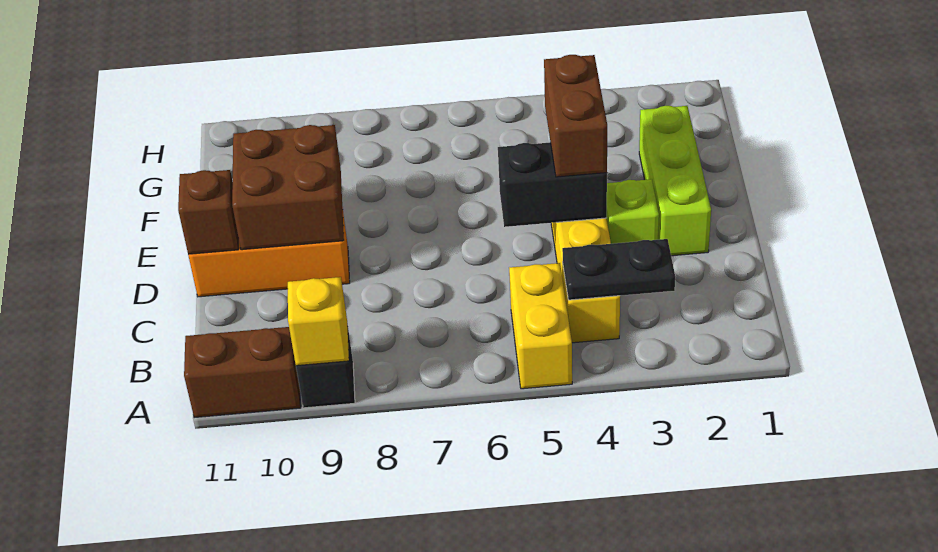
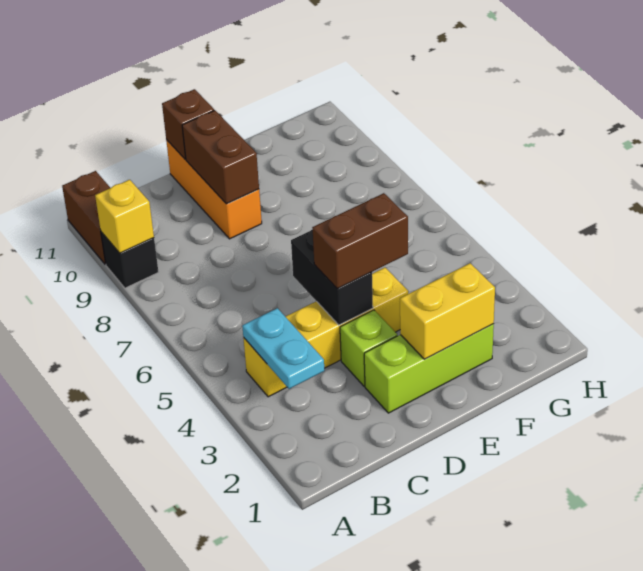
yellow brick A5:B5 level 1 -> yellow brick E2:F2 level 2
black plate B3:B4 level 2 -> cyan plate B3:B4 level 2
brown brick D9:E10 level 2 -> brown brick D9:D10 level 2

